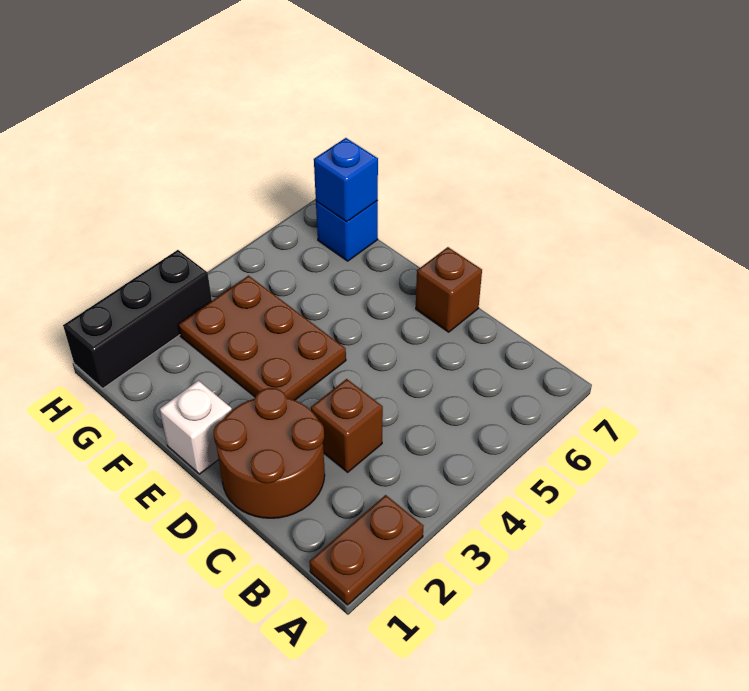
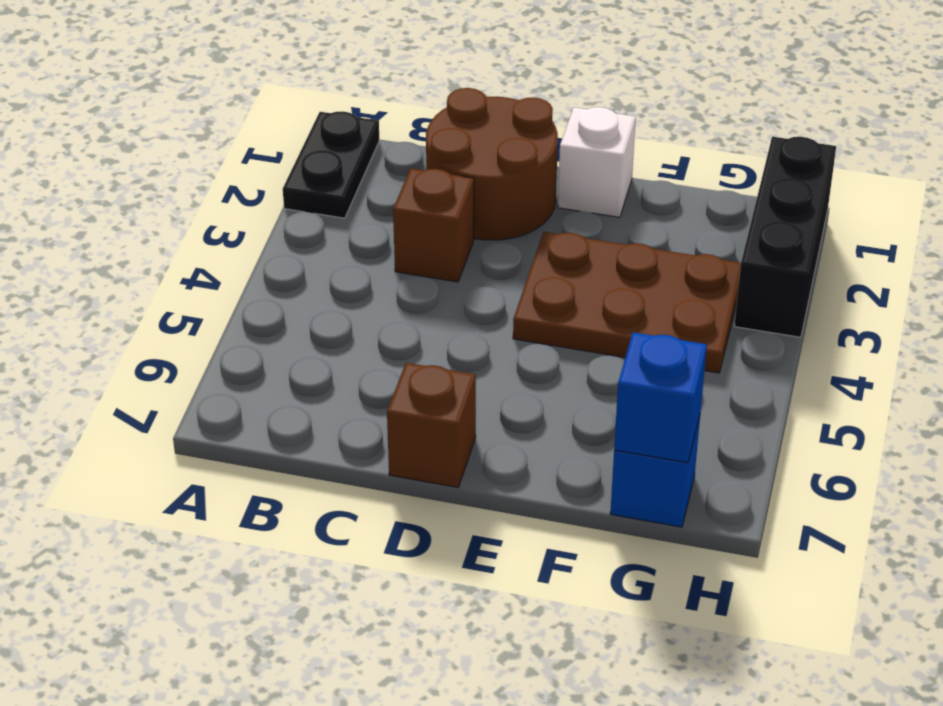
brown plate A1:A2 level 1 -> black plate A1:A2 level 1

